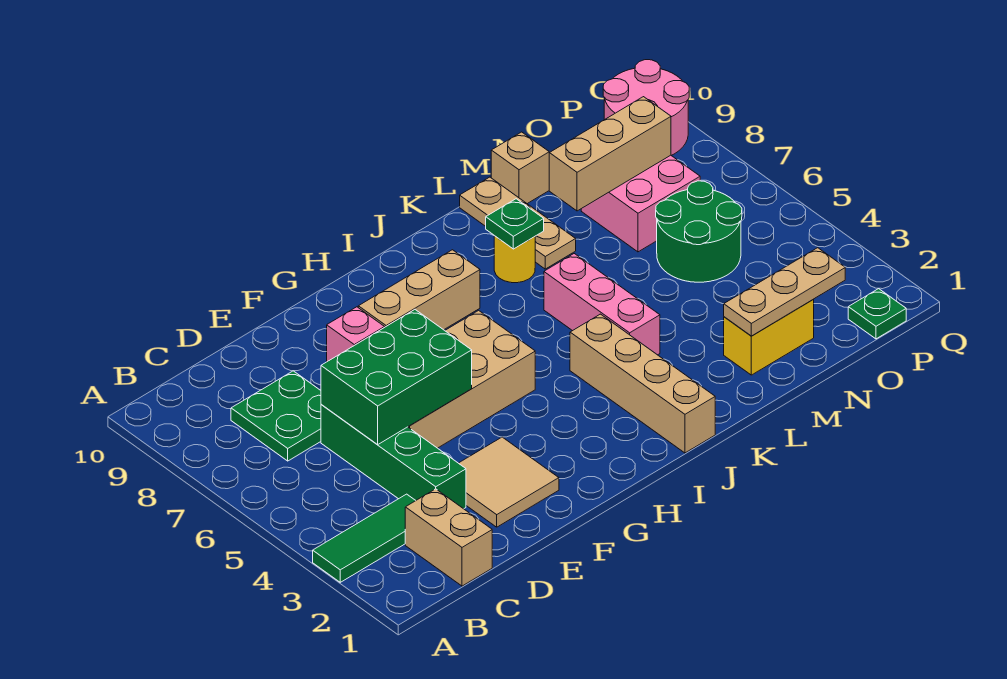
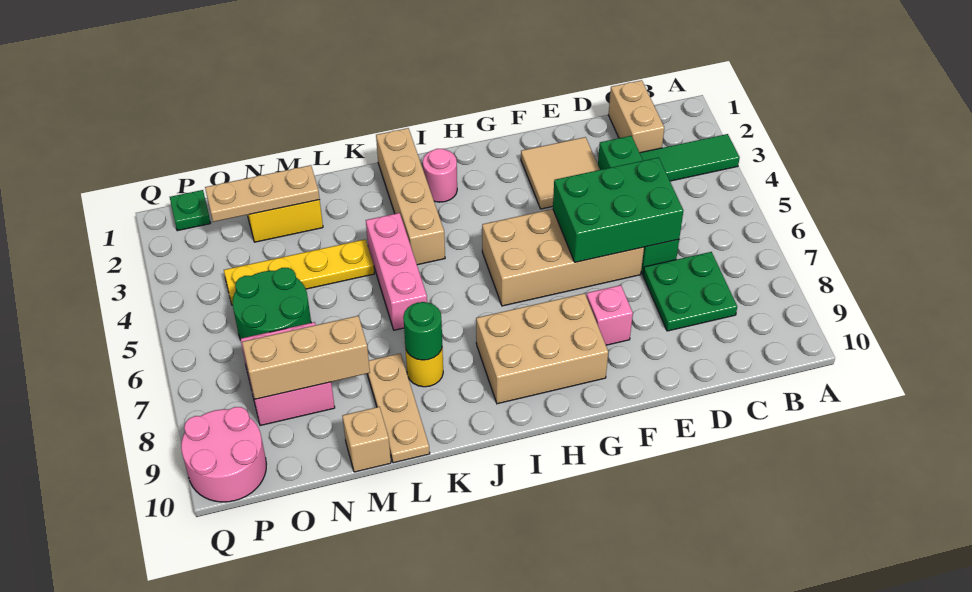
tan brick G8:I8 level 1 -> tan brick G8:I9 level 1
none -> pink round brick I2 level 1
green plate K8 level 2 -> green round brick K8 level 2
none -> yellow plate L4:O4 level 1

